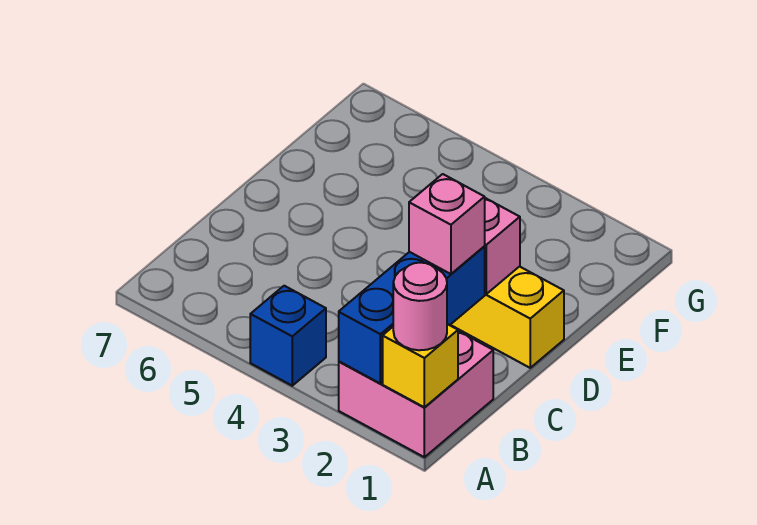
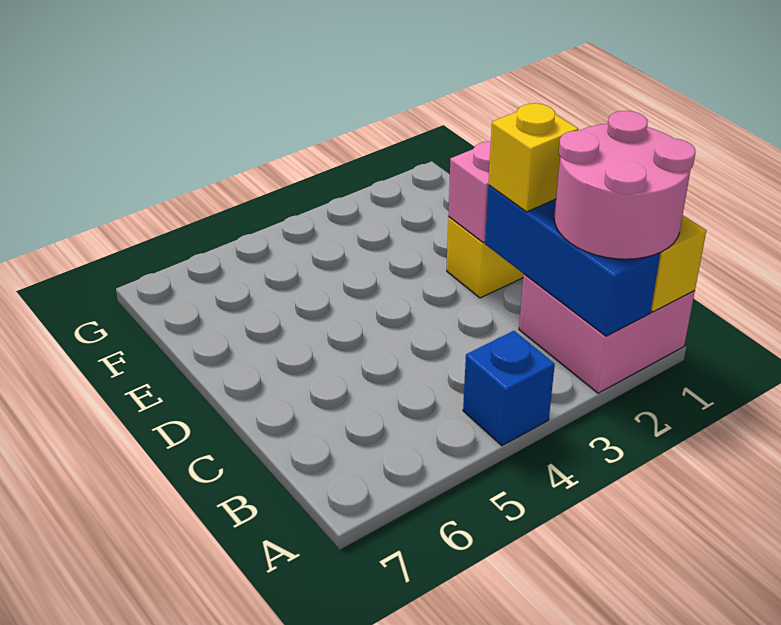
pink round brick A1 level 3 -> pink round brick A1:B2 level 3
pink brick C2 level 3 -> yellow brick C2 level 3

